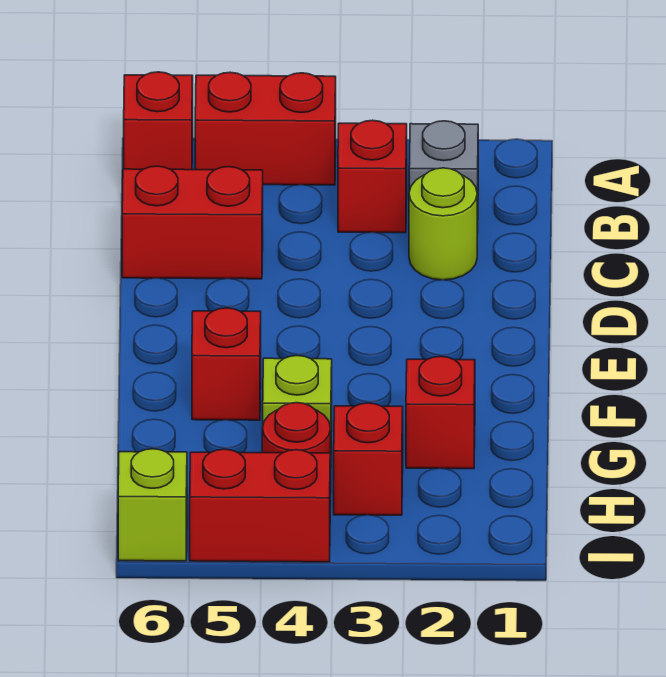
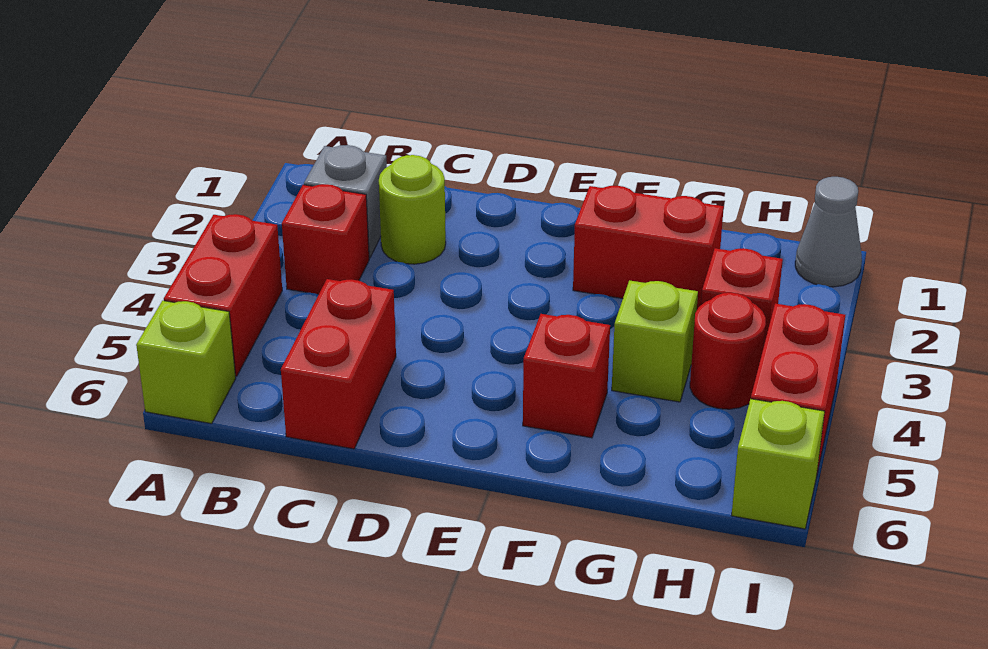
red brick A6 level 1 -> lime brick A6 level 1
red brick G2 level 1 -> red brick F2:G2 level 1
none -> grey cone I1 level 1

